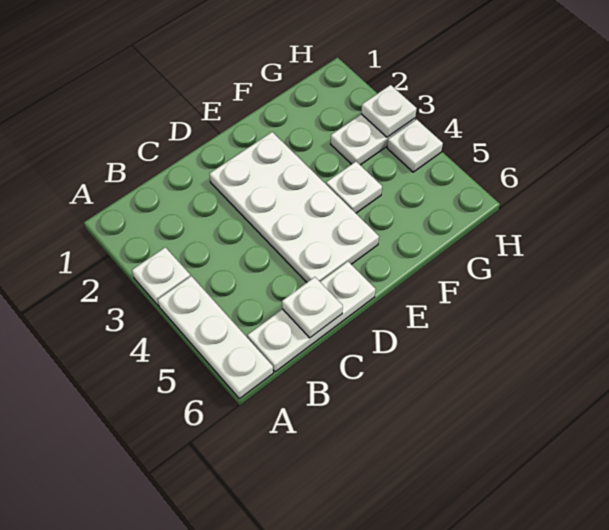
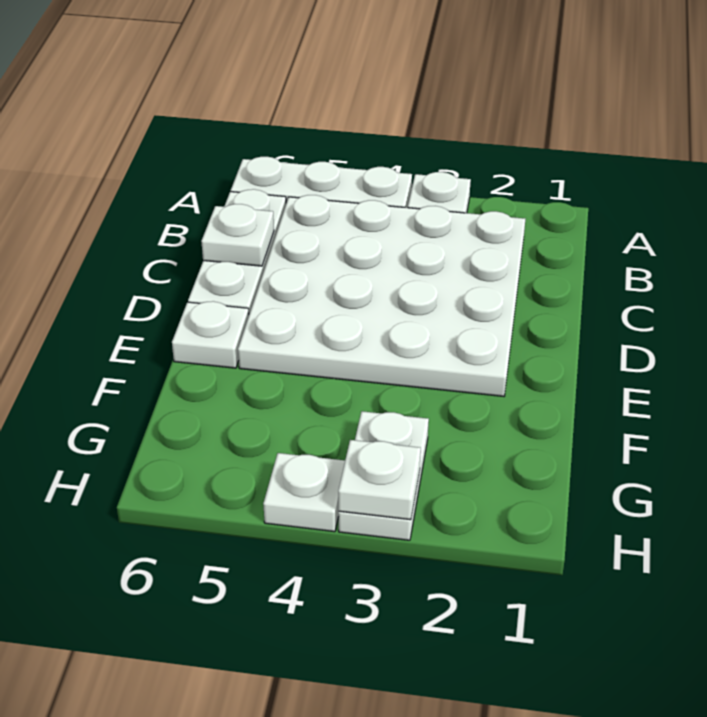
white plate D2:E5 level 1 -> white plate B2:E5 level 1
white plate F4 level 1 -> white plate E6 level 1

